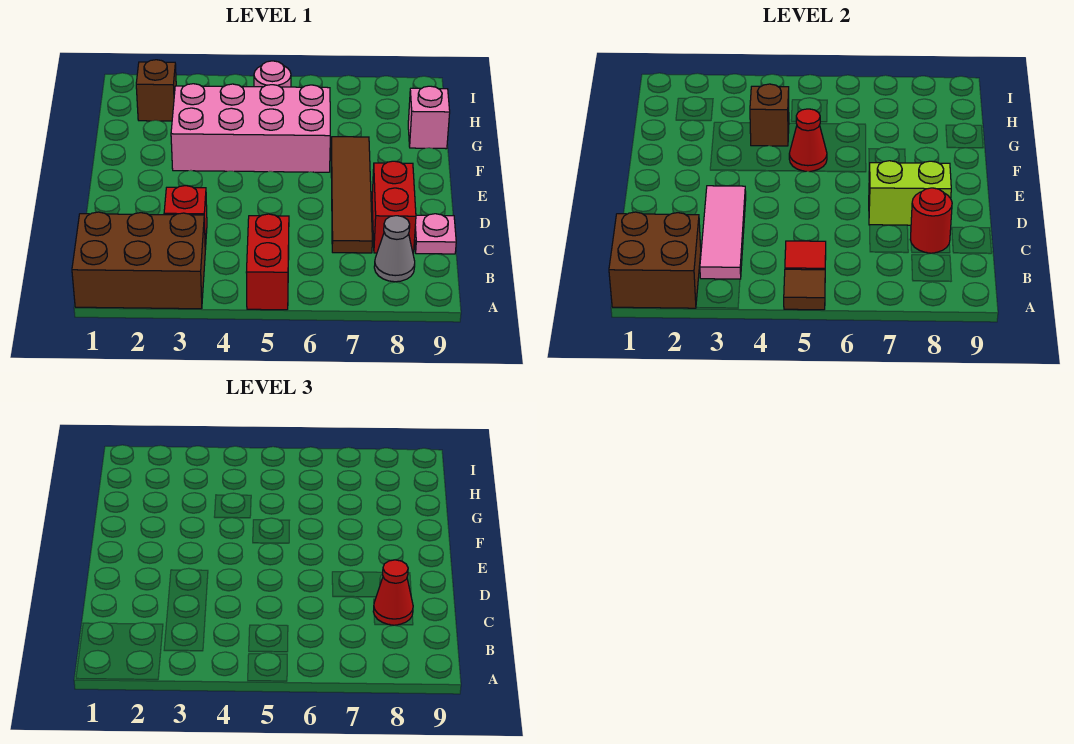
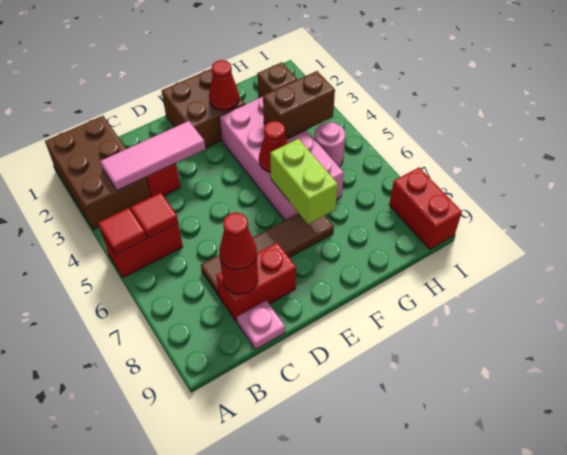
brown brick A1:B2 level 2 -> brown brick E1:F2 level 1
brown tile A5 level 2 -> red tile A5 level 2
grey cone B8 level 1 -> none
lime brick D7:D8 level 2 -> lime brick F6:F7 level 2
none -> red cone F2 level 2
brown brick G4 level 2 -> brown brick G4:H4 level 2
pink brick G9 level 1 -> none
none -> red brick I8:I9 level 1

